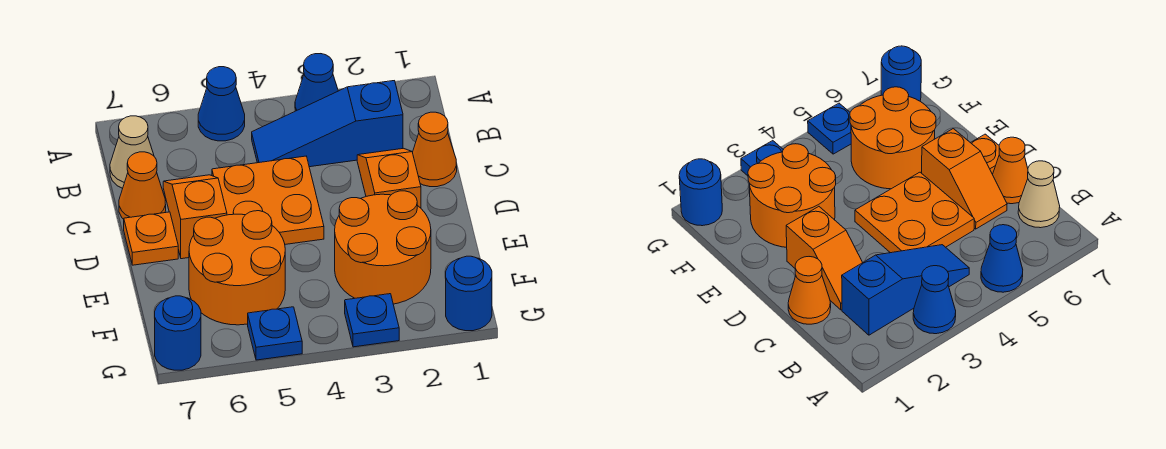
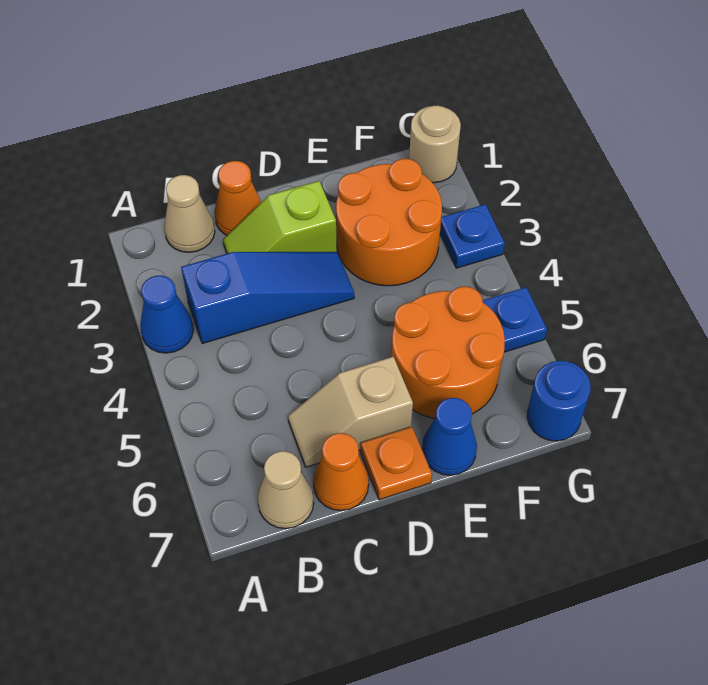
blue cone A5 level 1 -> blue cone E7 level 1
none -> tan cone B1 level 1
blue slope B2:B4 level 1 top 2 -> blue slope B3:D3 level 1 top B
orange slope C2:D2 level 1 top D -> lime slope C2:D2 level 1 top D
orange plate C4:D5 level 1 -> none
orange slope C6:D6 level 1 top D -> tan slope C6:D6 level 1 top D
blue round brick G1 level 1 -> tan round brick G1 level 1

